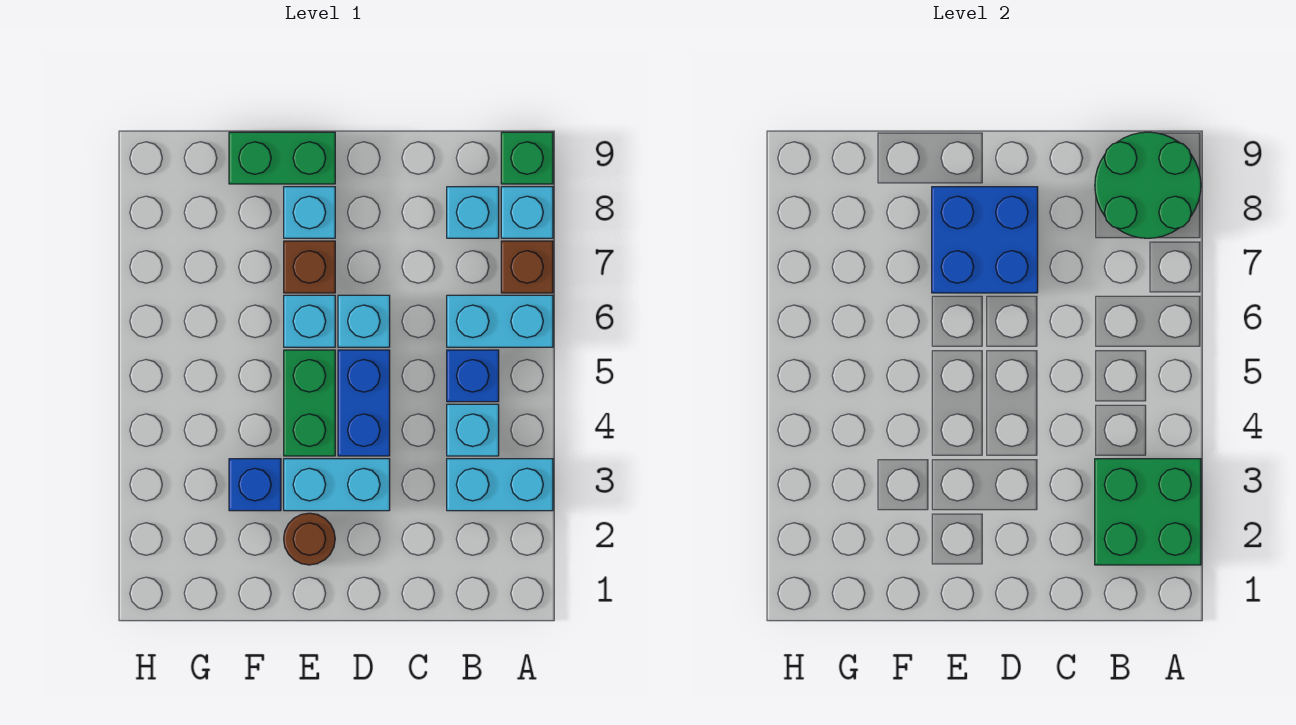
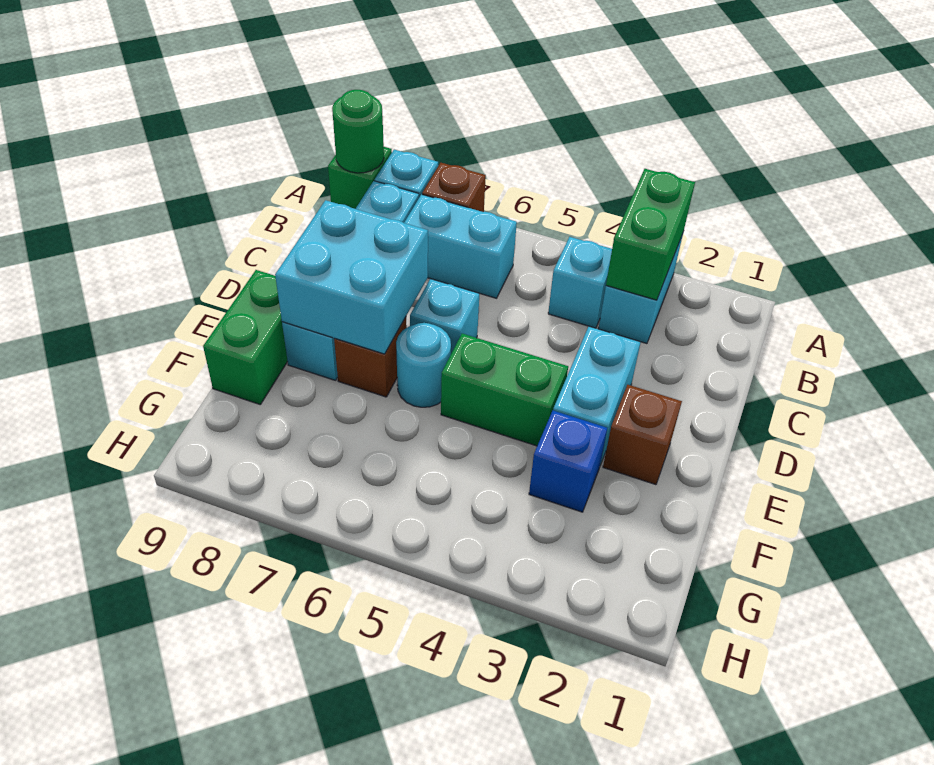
green brick A2:B3 level 2 -> green brick A3:B3 level 2
cyan brick A6:B6 level 1 -> cyan brick B6:B7 level 1
green round brick A8:B9 level 2 -> green round brick A9 level 2
blue brick B5 level 1 -> none
blue brick D4:D5 level 1 -> none
blue brick D7:E8 level 2 -> cyan brick D7:E8 level 2
brown round brick E2 level 1 -> brown brick E2 level 1
cyan brick E6 level 1 -> cyan round brick E6 level 1

